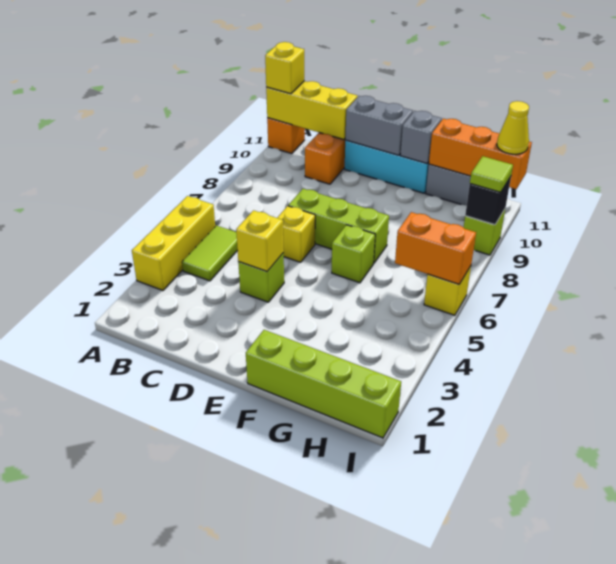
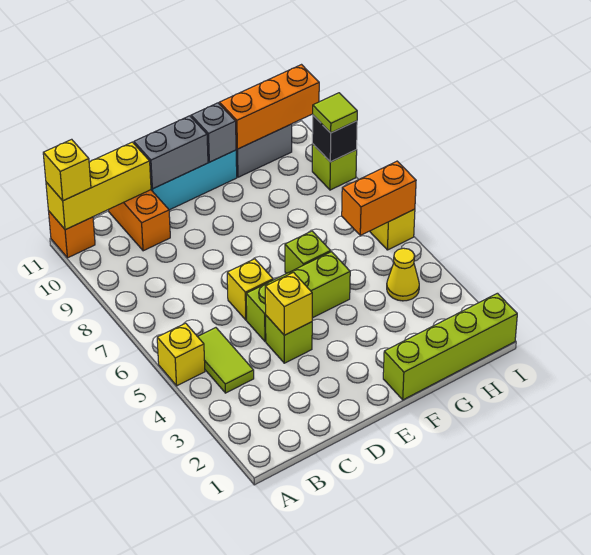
yellow brick A3:A5 level 1 -> yellow brick A5 level 1
lime brick D7:F7 level 1 -> lime brick D5:F5 level 1
yellow cone I11 level 3 -> yellow cone H4 level 1

